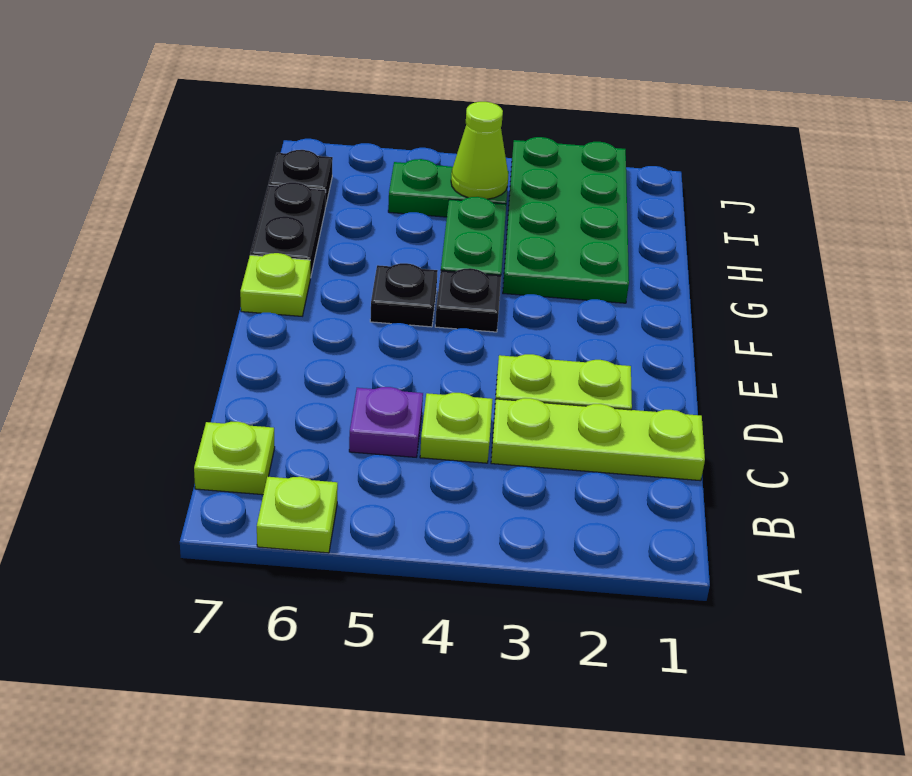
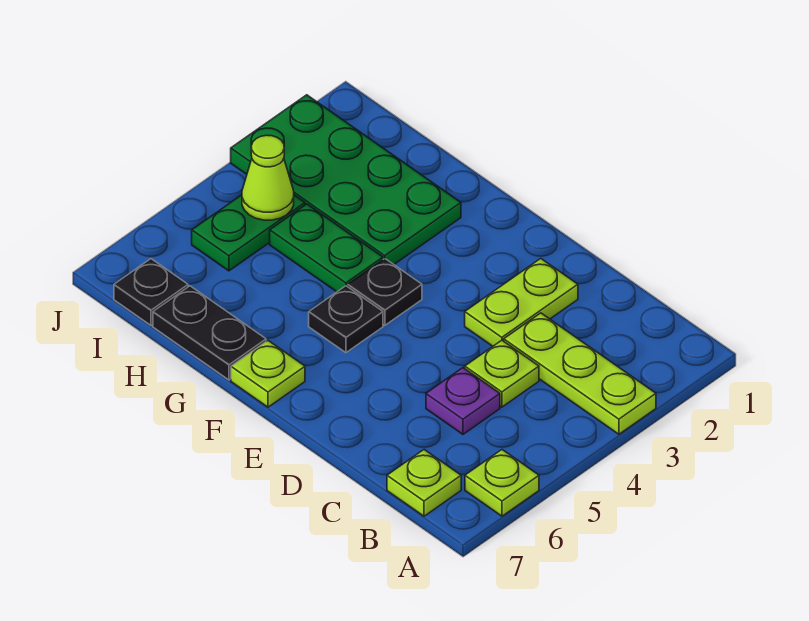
lime plate C1:C3 level 1 -> lime plate A3:C3 level 1

